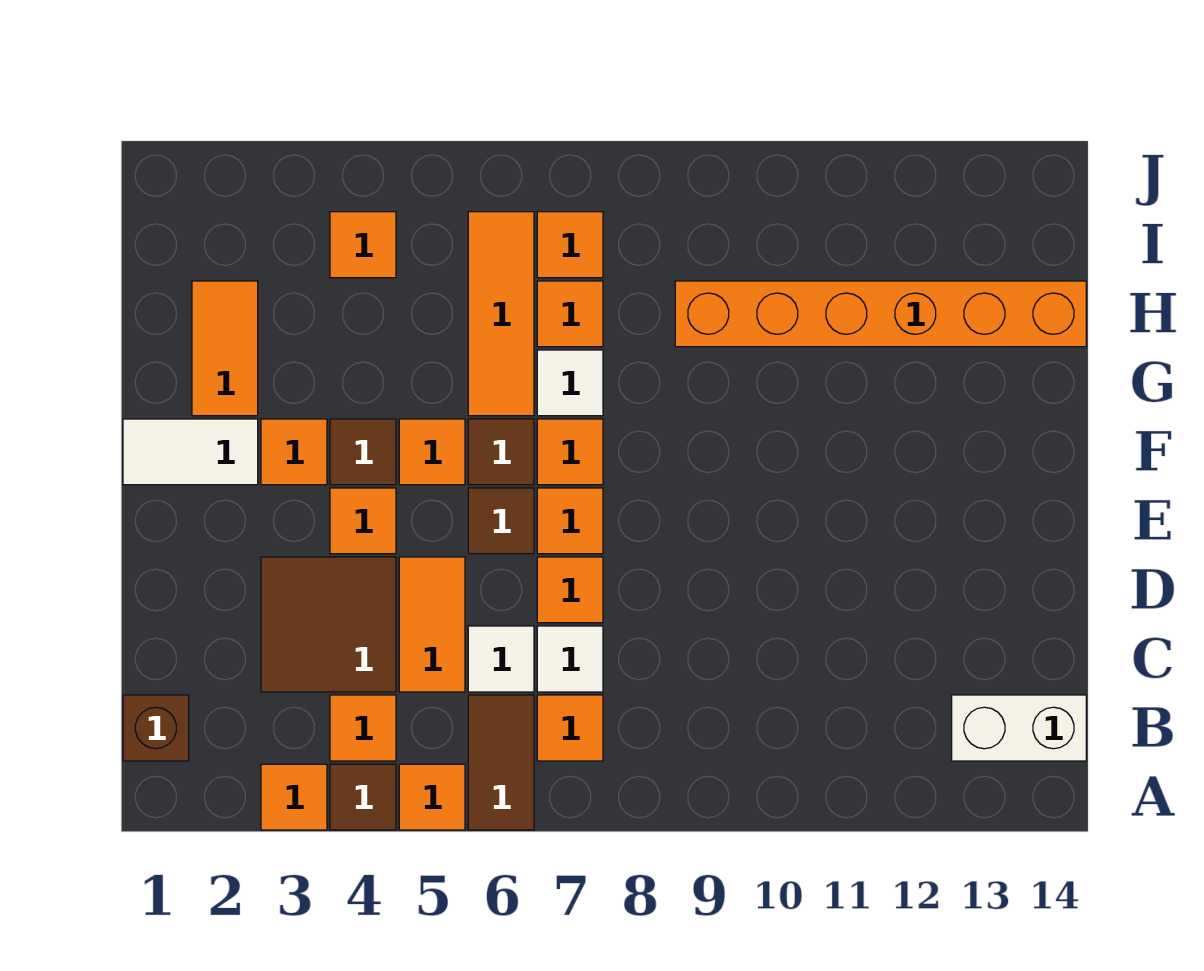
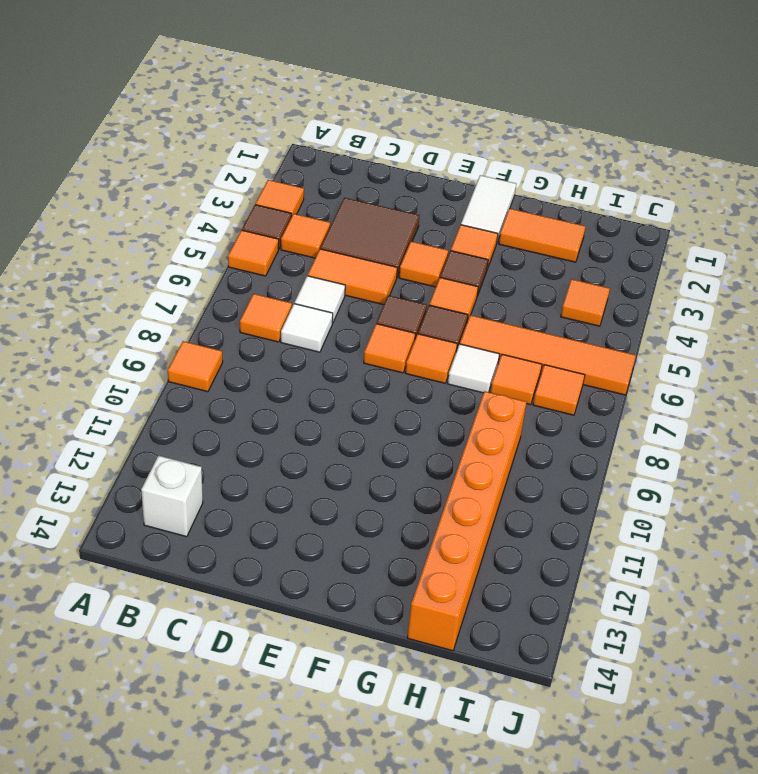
brown tile A6:B6 level 1 -> none
brown brick B1 level 1 -> none
white brick B13:B14 level 1 -> white brick B13 level 1
orange tile D7 level 1 -> orange tile A9 level 1
orange tile G6:I6 level 1 -> orange tile G6:J6 level 1

